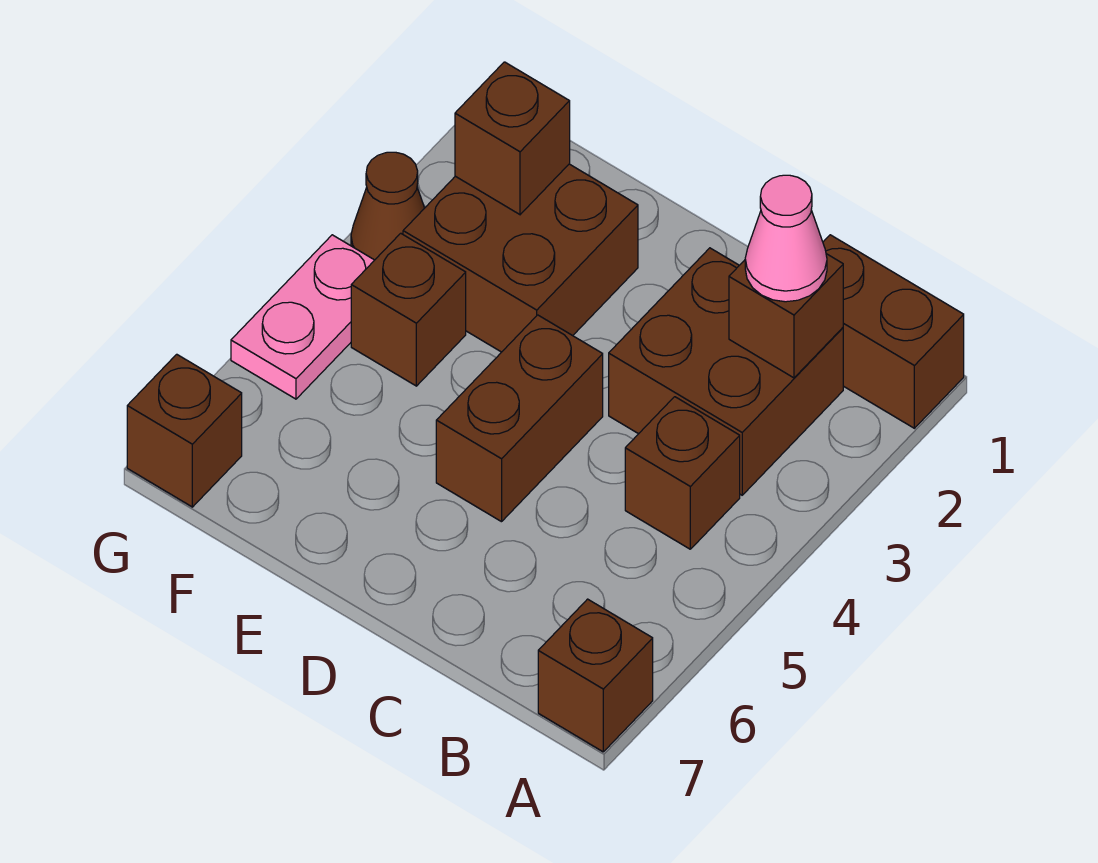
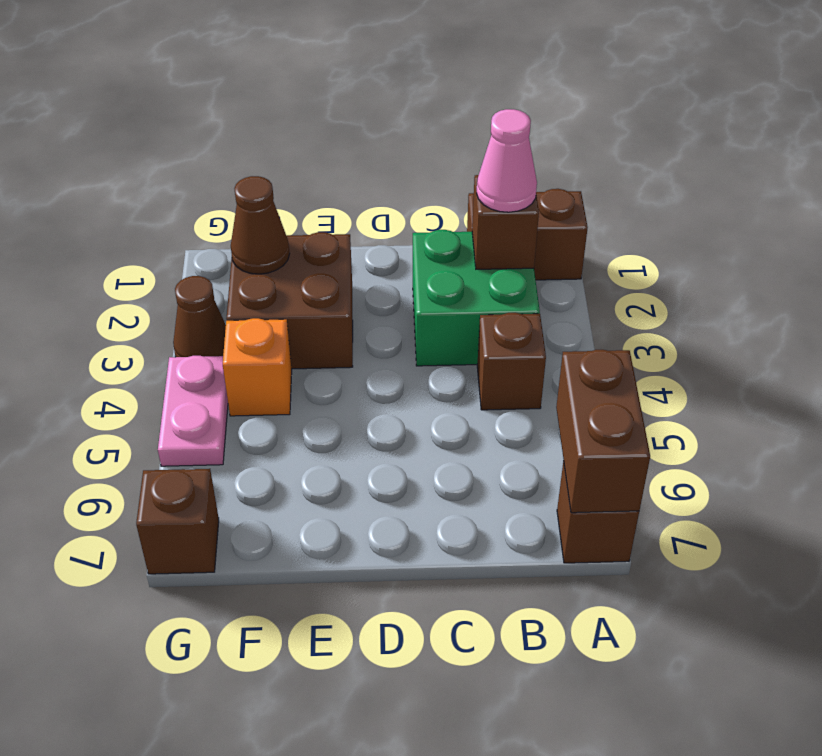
brown brick B2:C3 level 1 -> green brick B2:C3 level 1
brown brick D4:D5 level 1 -> brown brick A6:A7 level 2
brown brick F2 level 2 -> brown cone F2 level 2
brown brick F4 level 1 -> orange brick F4 level 1

